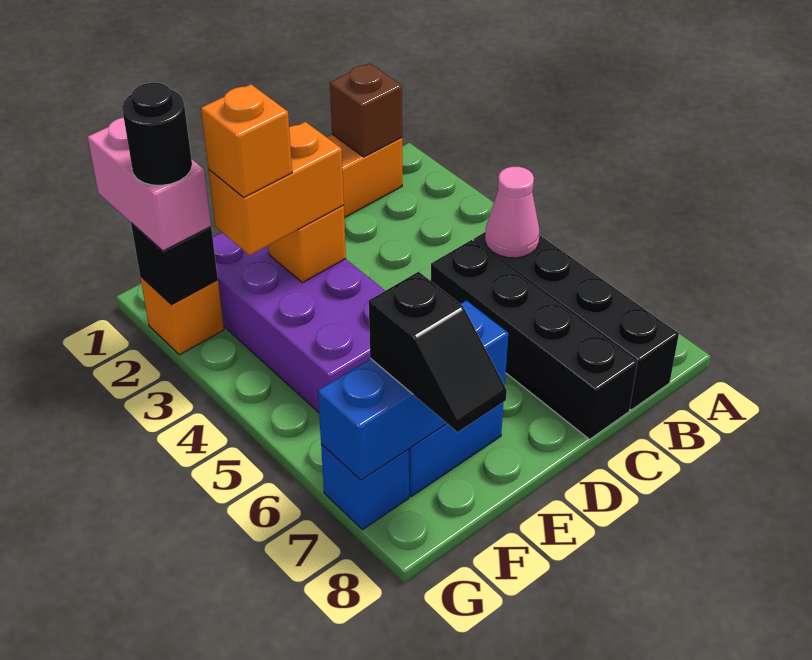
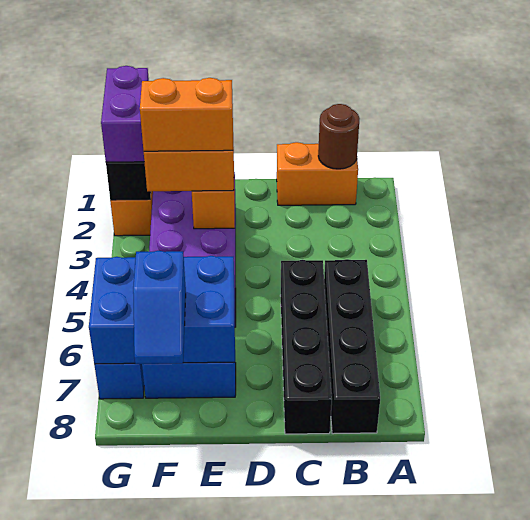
brown brick B1 level 2 -> brown round brick B1 level 2
pink cone B5 level 2 -> none
blue brick E7:G7 level 2 -> blue brick E6:G7 level 2
orange brick F3 level 4 -> orange brick E3:F3 level 4
black slope F7:F8 level 3 top 7 -> blue slope F7:F8 level 3 top 7
pink brick G1:G2 level 3 -> purple brick G1:G2 level 3
black round brick G2 level 4 -> none

